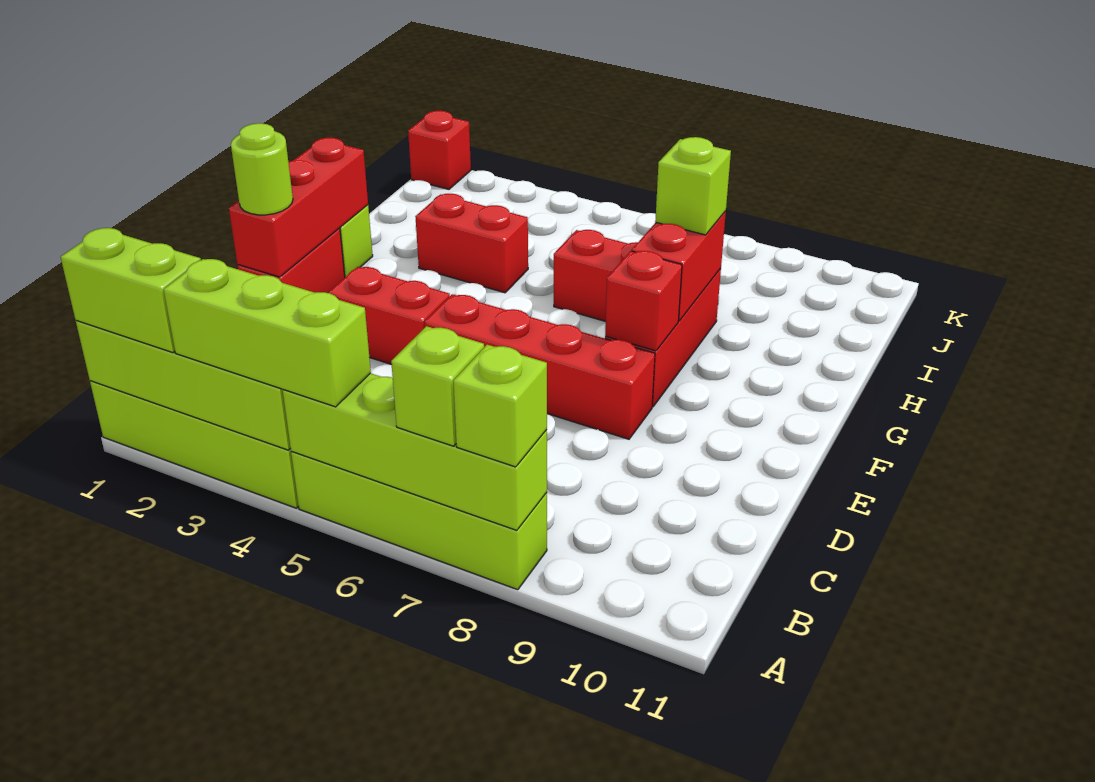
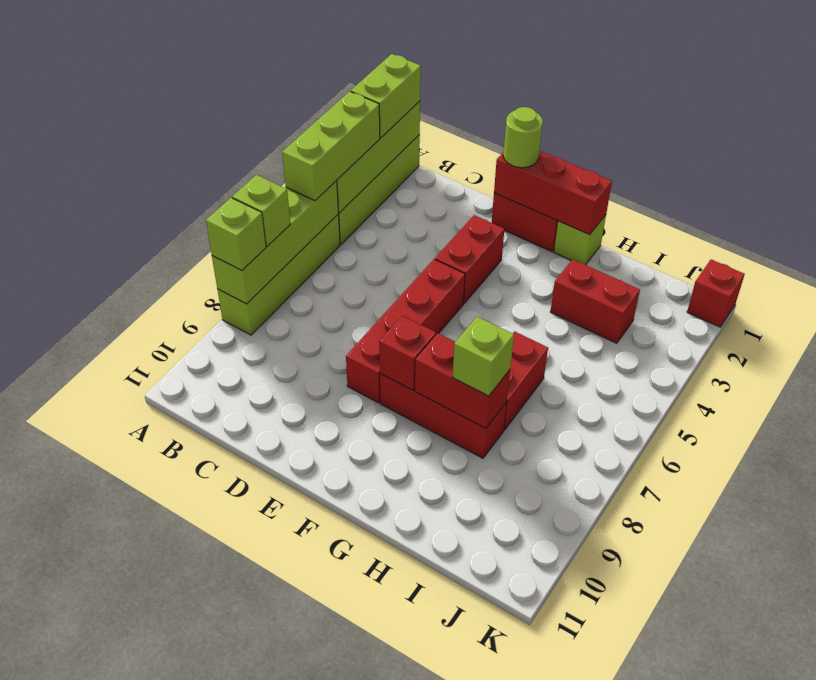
red brick H3:H4 level 1 -> red brick H3:I3 level 1

